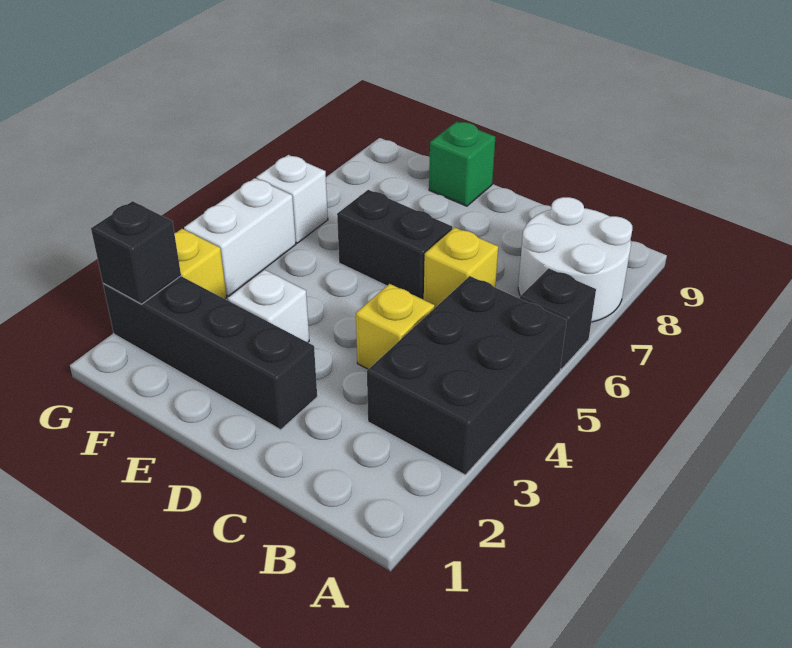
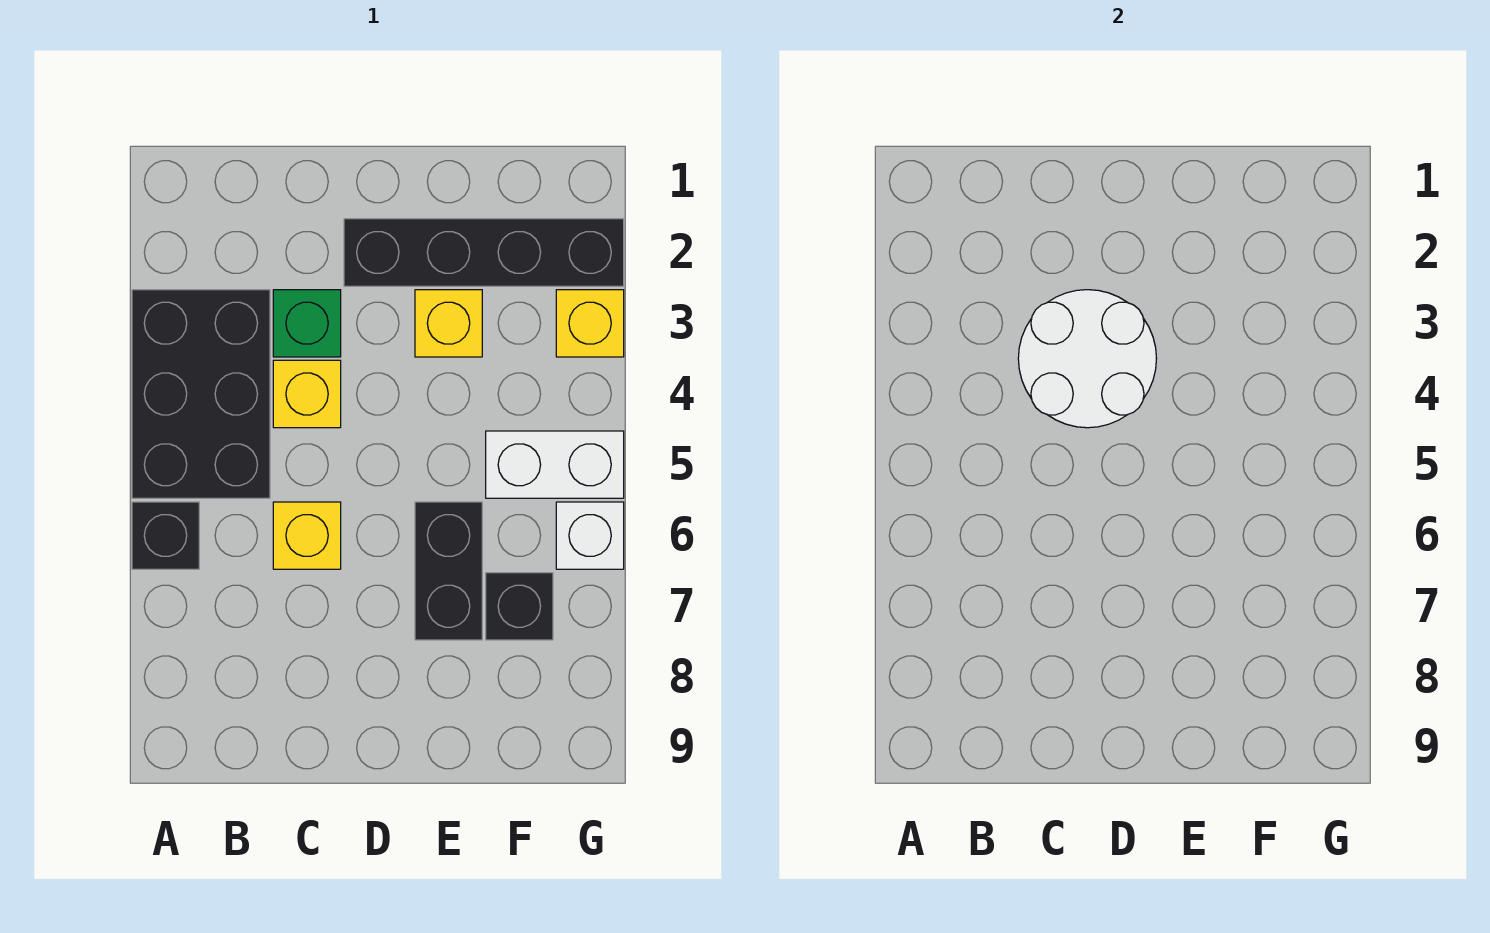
white round brick A7:B8 level 1 -> white round brick C3:D4 level 2
black brick D6:E6 level 1 -> black brick E6:E7 level 1
white brick E3 level 1 -> yellow brick E3 level 1
green brick E9 level 1 -> green brick C3 level 1
black brick G2 level 2 -> black brick F7 level 1
white brick G4:G5 level 1 -> white brick F5:G5 level 1

